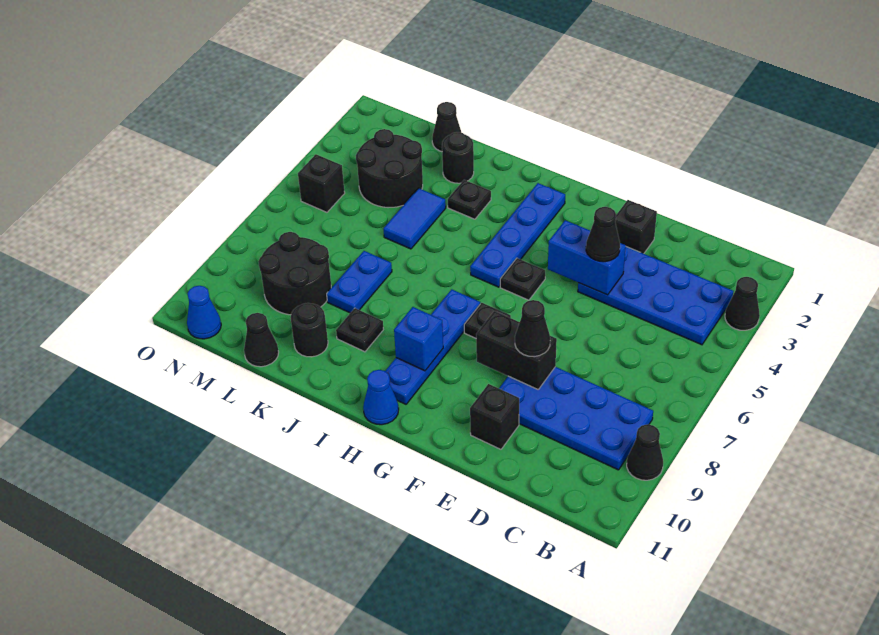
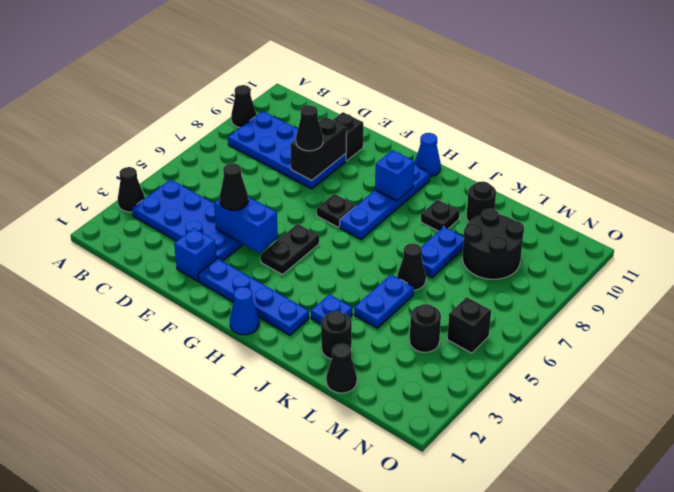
black brick E2 level 1 -> blue brick E2 level 1
black brick E8:F8 level 2 -> black brick E8:E9 level 2
black plate G5 level 1 -> black plate G4:G5 level 1
blue plate H2:H5 level 1 -> blue plate F2:I2 level 1
black plate J3 level 1 -> blue plate J3 level 1
blue tile K4:K5 level 1 -> blue plate K4:K5 level 1
black round brick L3:M4 level 1 -> black round brick M4 level 1
black cone L11 level 1 -> black cone K6 level 1
blue cone N11 level 1 -> blue cone H1 level 1

